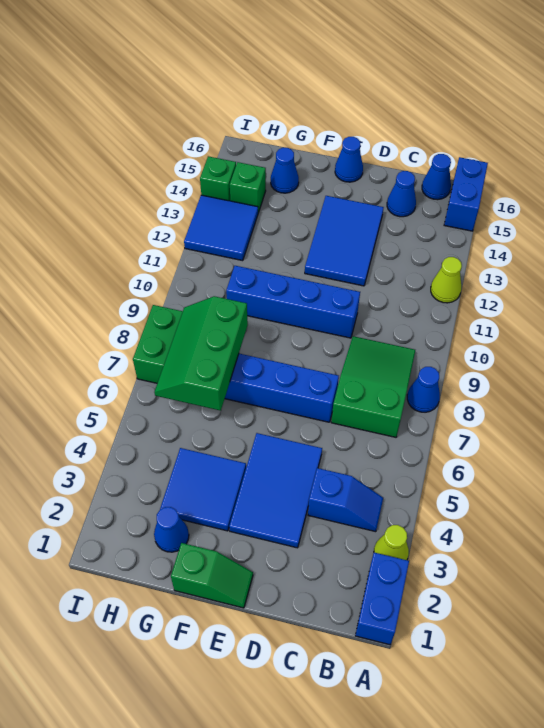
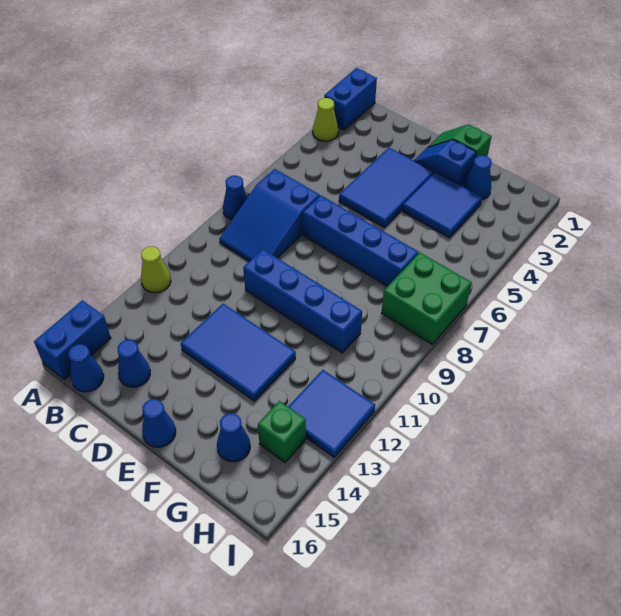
blue slope B4:C4 level 1 top C -> blue slope E2:F2 level 1 top F
green slope B7:C9 level 1 top 7 -> blue slope B7:C9 level 1 top 7
blue tile D12:E14 level 1 -> blue tile D12:F13 level 1
green slope G6:H8 level 2 top G -> none
green brick I14 level 1 -> none

